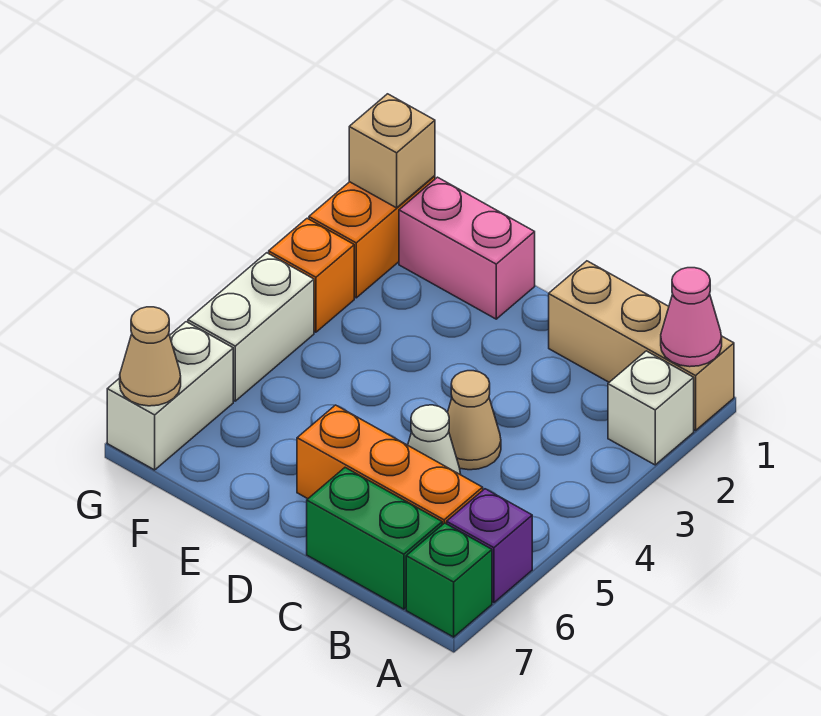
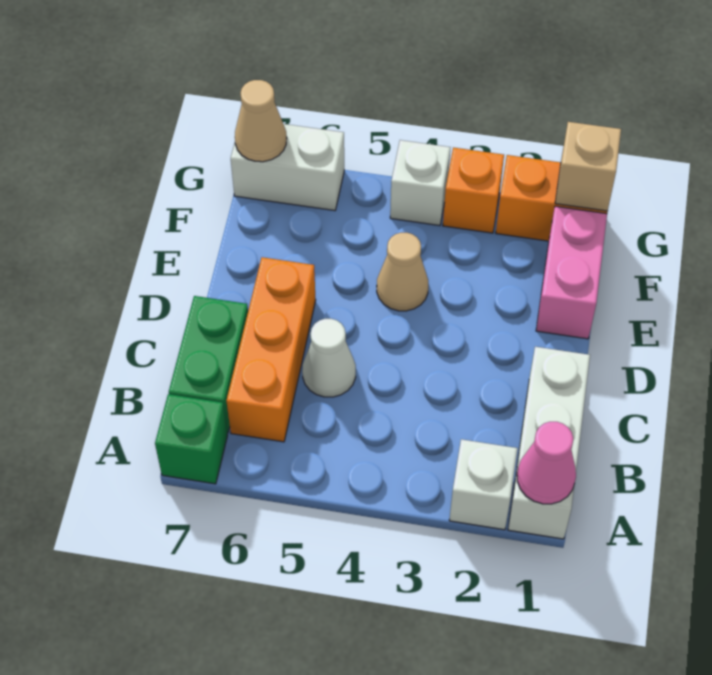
tan brick A1:C1 level 1 -> white brick A1:C1 level 1
purple brick A6 level 1 -> none
tan cone C4 level 1 -> tan cone E4 level 1
white brick G4:G5 level 1 -> white brick G4 level 1

